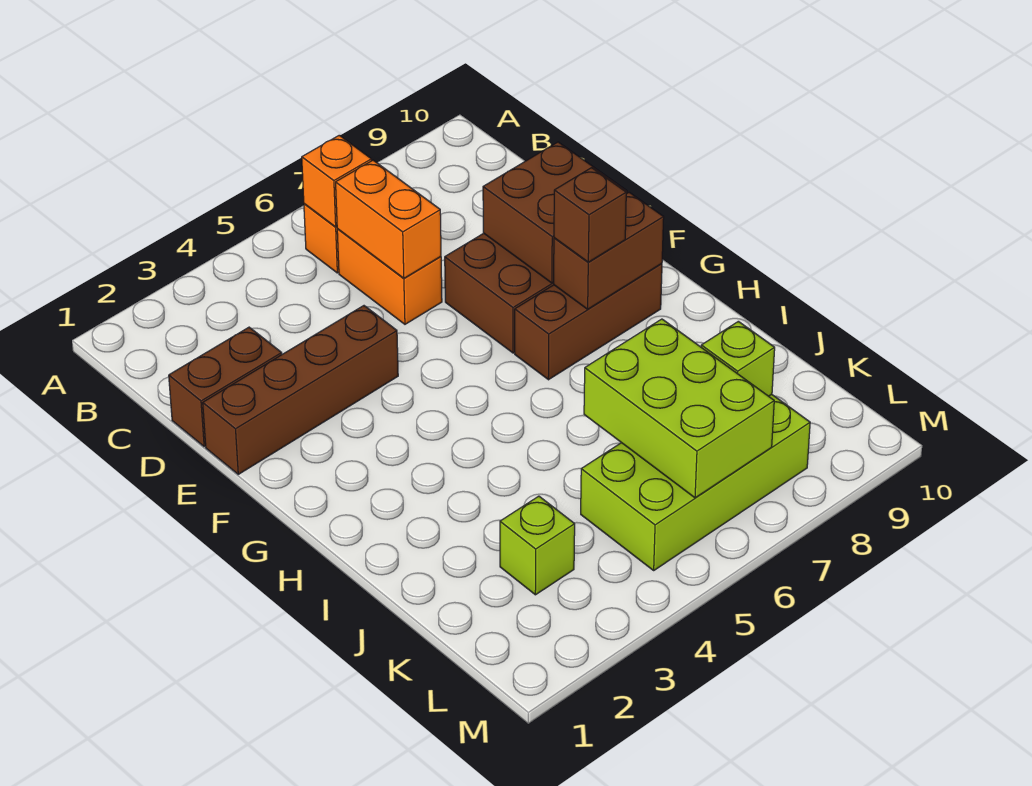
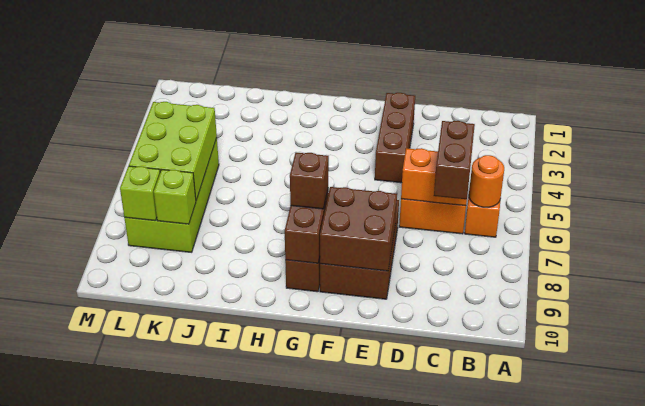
orange brick B6 level 2 -> orange round brick B6 level 2
brown brick D1:D2 level 1 -> brown brick C6:C7 level 3
brown brick E1:E4 level 1 -> brown brick E2:E4 level 1
lime brick J6:L7 level 2 -> lime brick K5:L7 level 2
lime brick K3 level 1 -> lime brick L8 level 2

